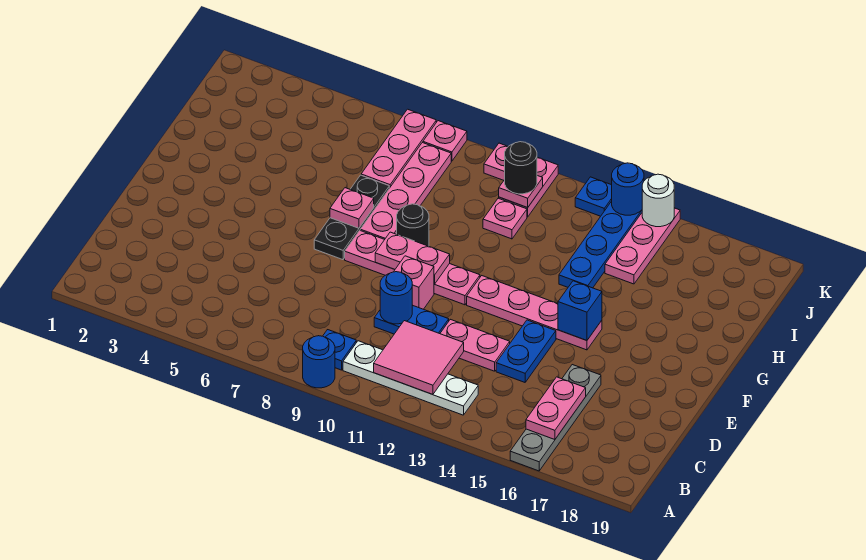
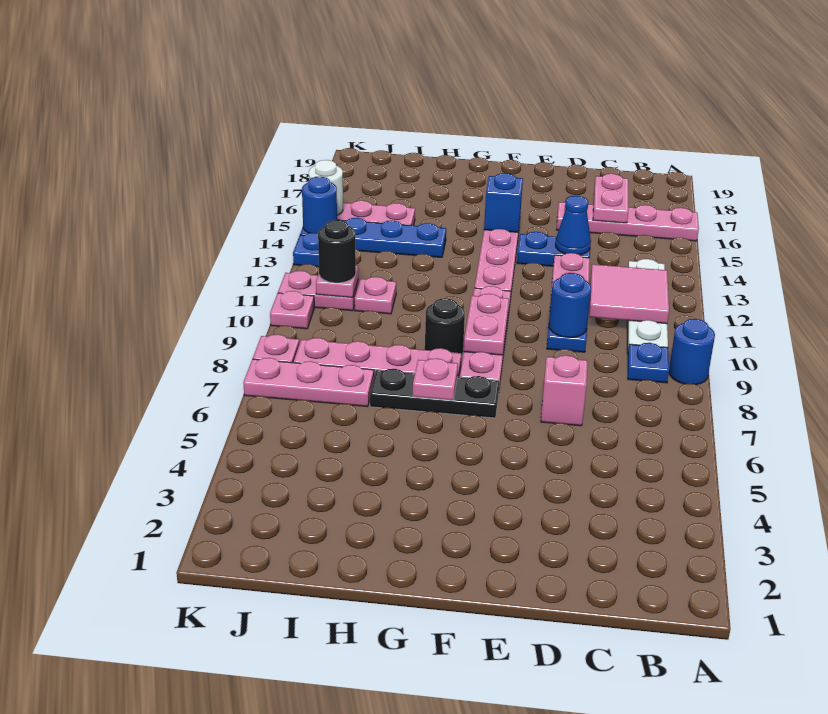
grey plate A16:D16 level 1 -> pink plate A16:D16 level 1
pink plate B16:C16 level 2 -> pink plate C16:C17 level 2
none -> blue cone D14 level 2
pink brick E10 level 1 -> pink brick D7 level 1

